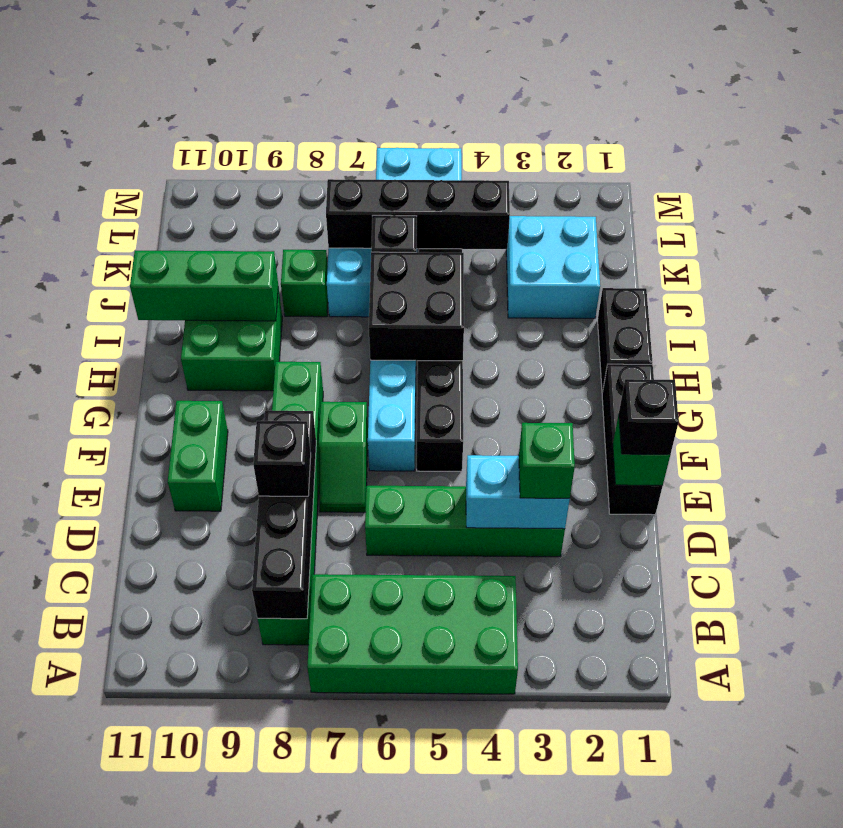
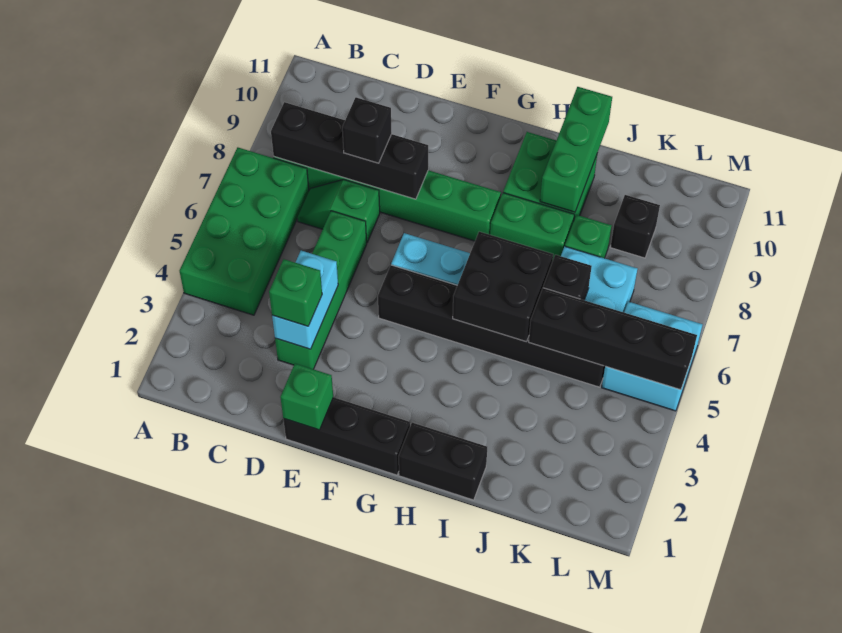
black brick E1 level 3 -> black brick K9 level 1
green slope E7:F7 level 1 top F -> green slope C7:D7 level 1 top D
green brick E10:F10 level 1 -> green brick H8:I8 level 1
cyan brick J2:K3 level 1 -> none
black brick K4:K7 level 2 -> black brick J5:M5 level 2

